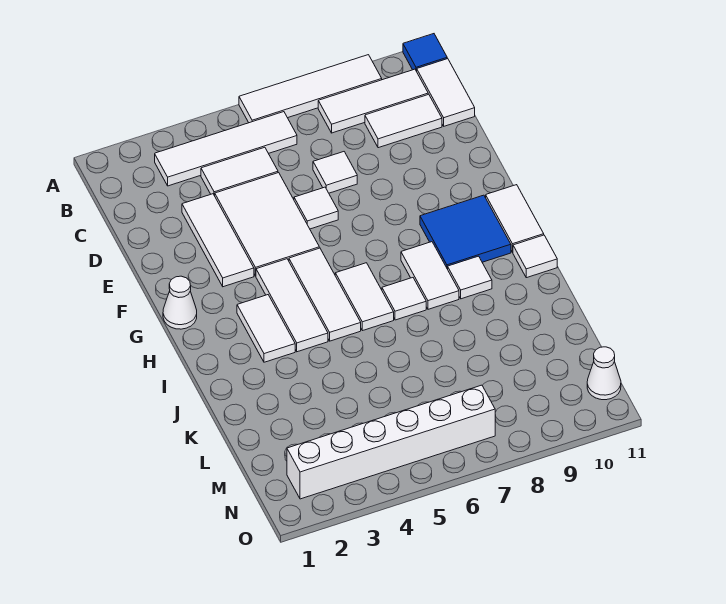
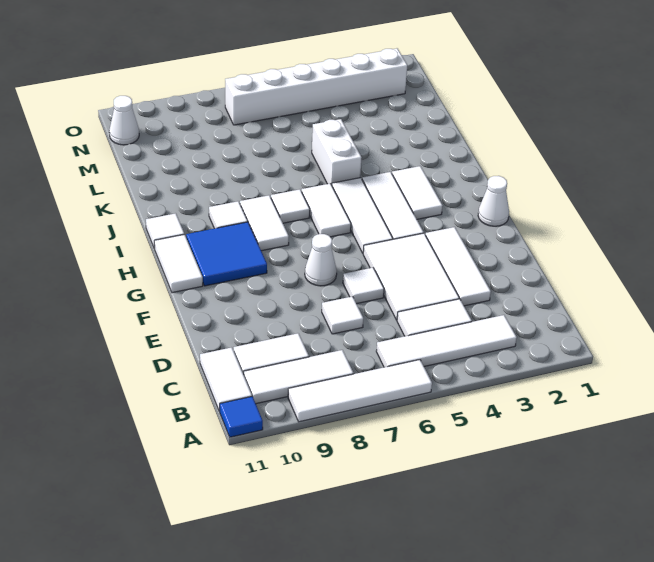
none -> white cone F7 level 1
none -> white brick J5:K5 level 1

